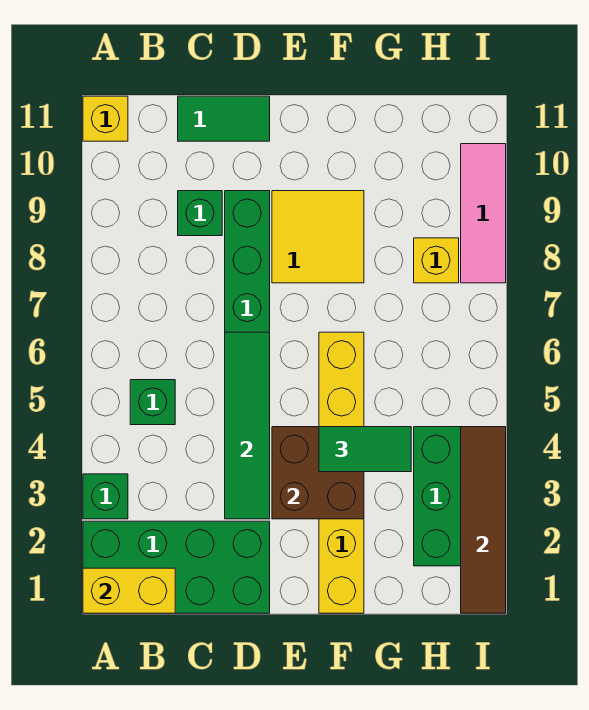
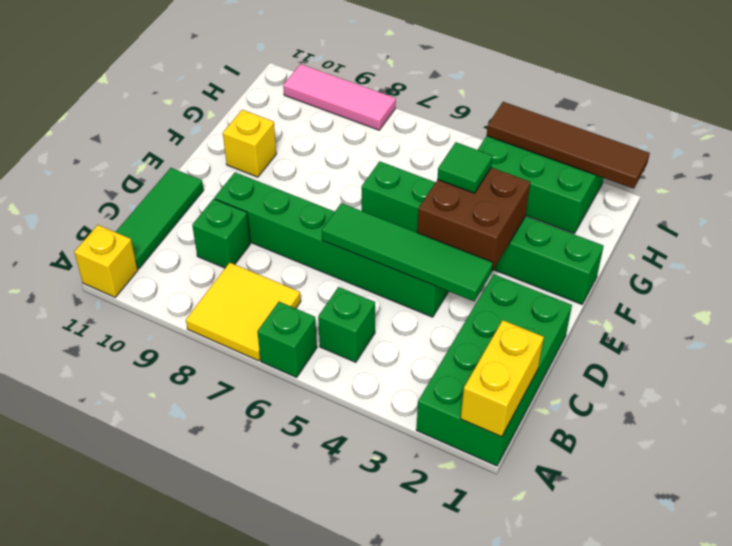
green brick A3 level 1 -> green brick A6 level 1
green tile C11:D11 level 1 -> green tile B11:D11 level 1
yellow tile E8:F9 level 1 -> yellow tile A7:B8 level 1
yellow brick F1:F6 level 1 -> green brick F1:F6 level 1
green tile F4:G4 level 3 -> green tile F4 level 3
yellow brick H8 level 1 -> yellow brick F10 level 1

